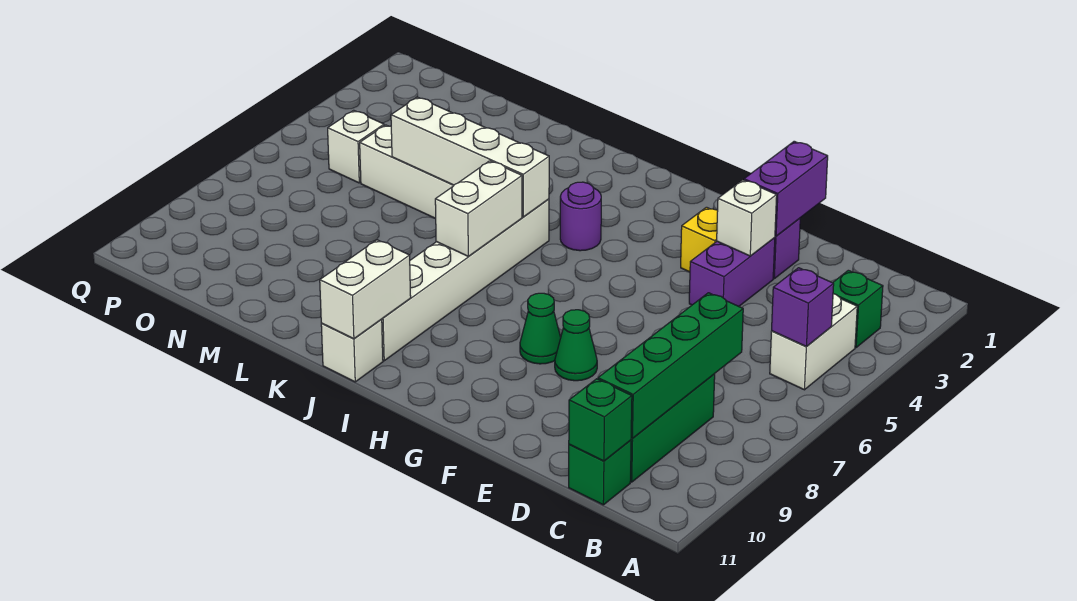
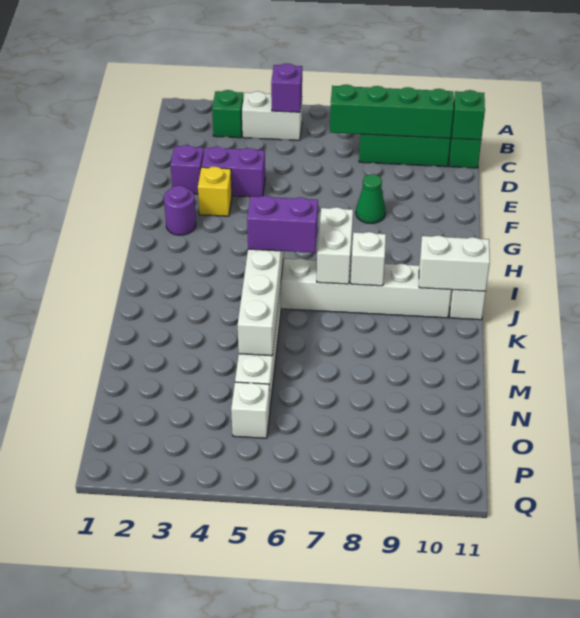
purple brick E1:E2 level 2 -> purple brick J5:J6 level 3
white brick E3 level 2 -> white brick J8 level 2
green cone G8 level 1 -> none
purple round brick I4 level 1 -> purple round brick G2 level 1
white brick J6:J7 level 2 -> white brick I7:J7 level 2

